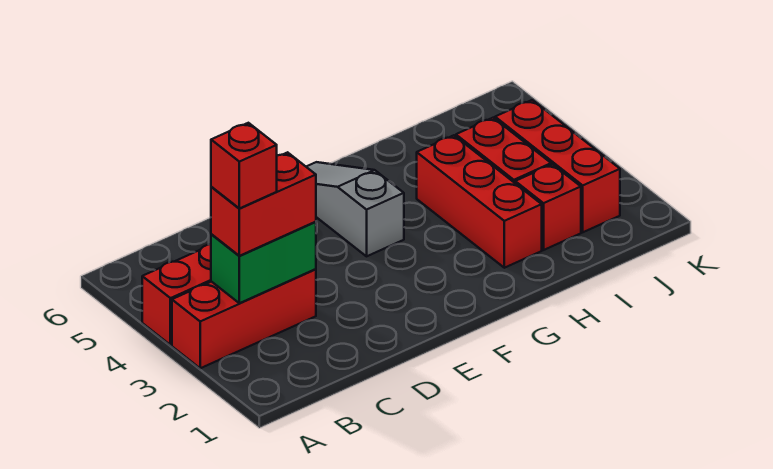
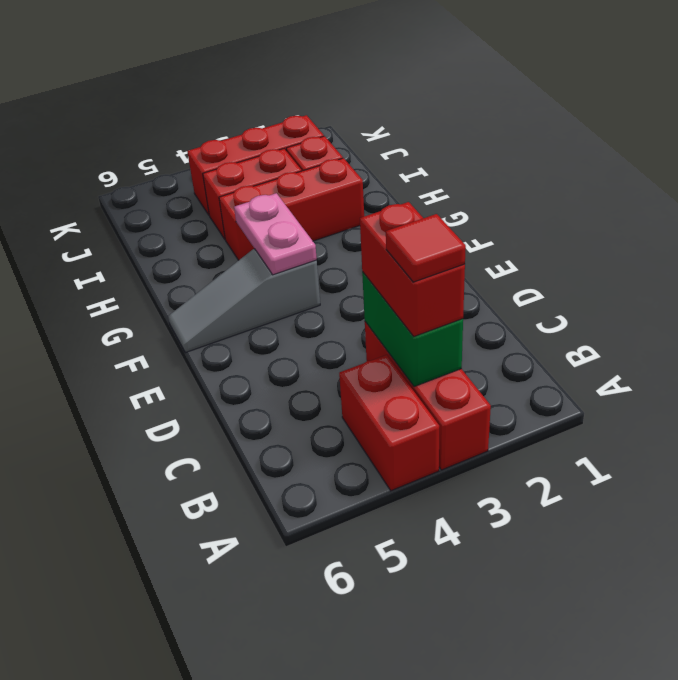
red brick B3 level 4 -> red tile B3 level 4
none -> pink plate F4:G4 level 2

